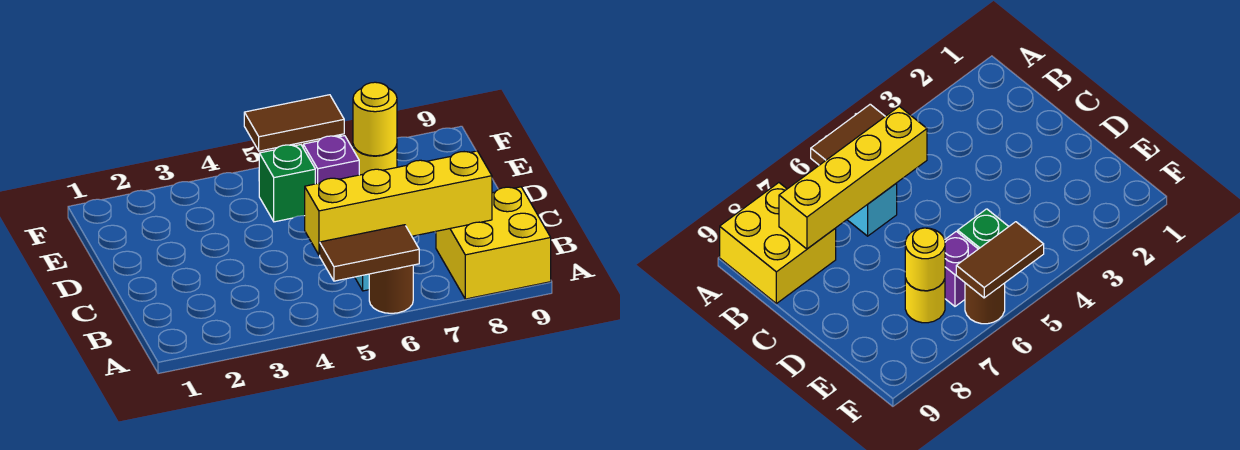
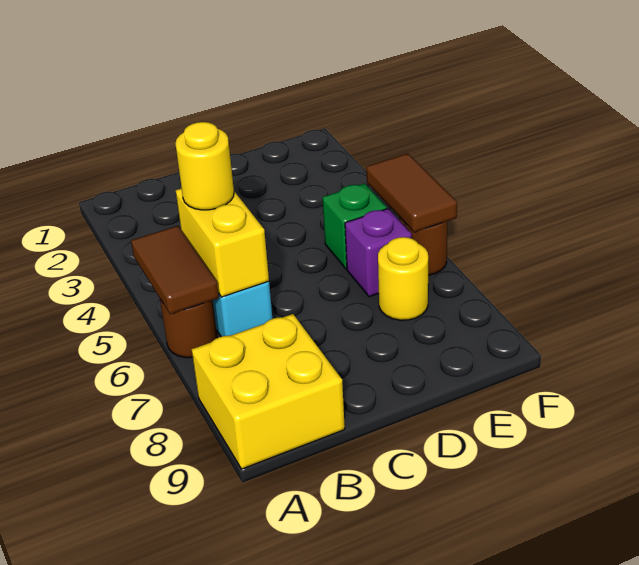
yellow brick B5:B8 level 2 -> yellow brick B5:B6 level 2
yellow round brick E7 level 2 -> yellow round brick B5 level 3

